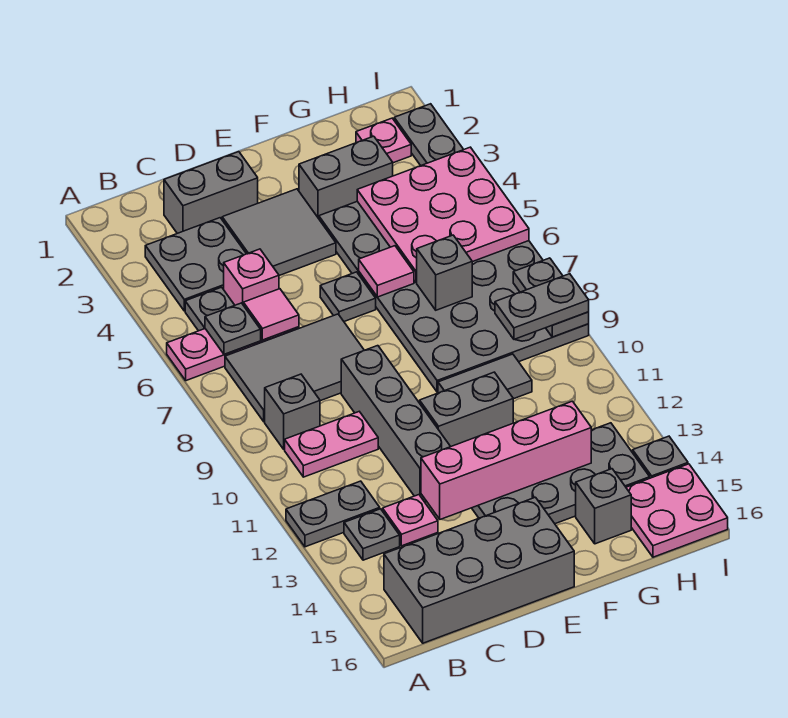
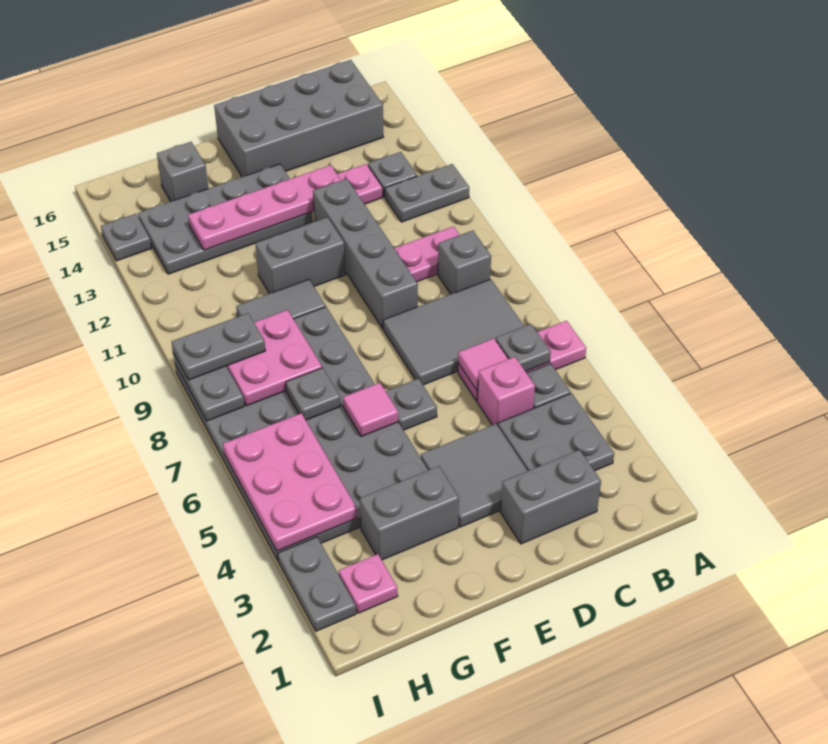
pink brick D13:G13 level 2 -> pink plate D13:G13 level 2
pink plate G4:I6 level 2 -> pink plate H4:I6 level 2
grey brick G7 level 2 -> grey plate G7 level 2
pink plate H15:I16 level 1 -> pink plate G8:H9 level 2

